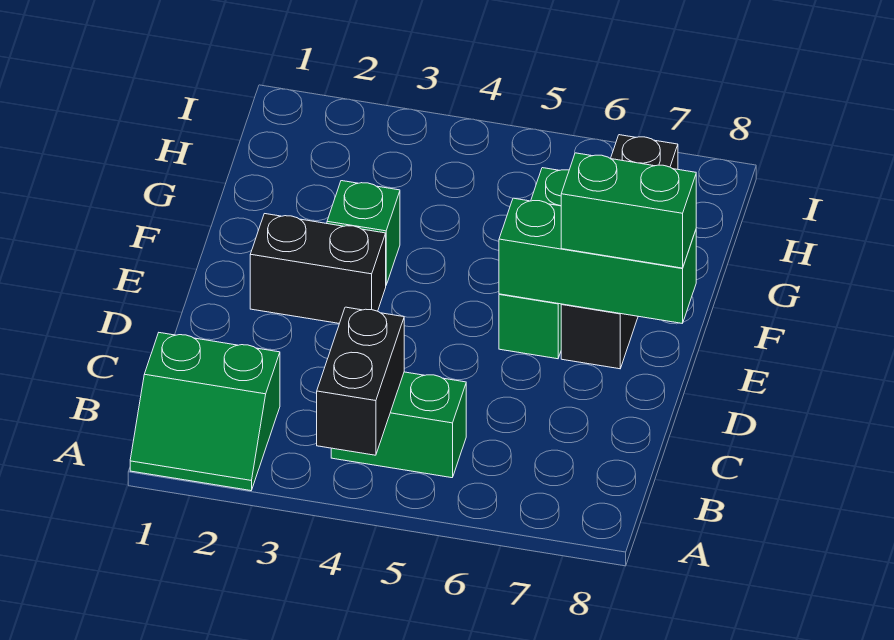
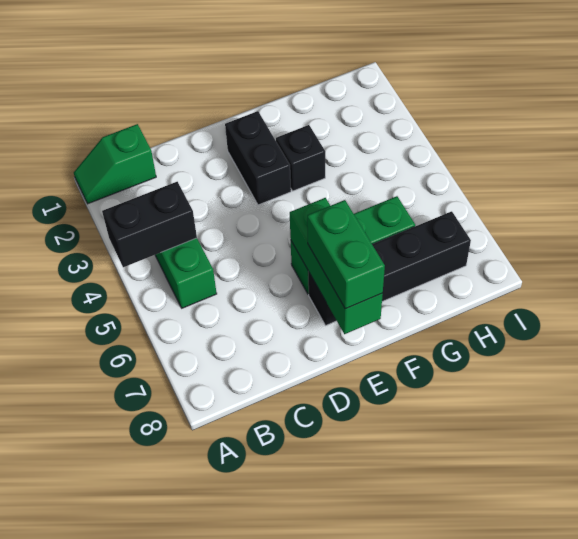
green slope A1:B2 level 1 top B -> green slope A1:B1 level 1 top B
green brick F3 level 1 -> black brick F3 level 1

